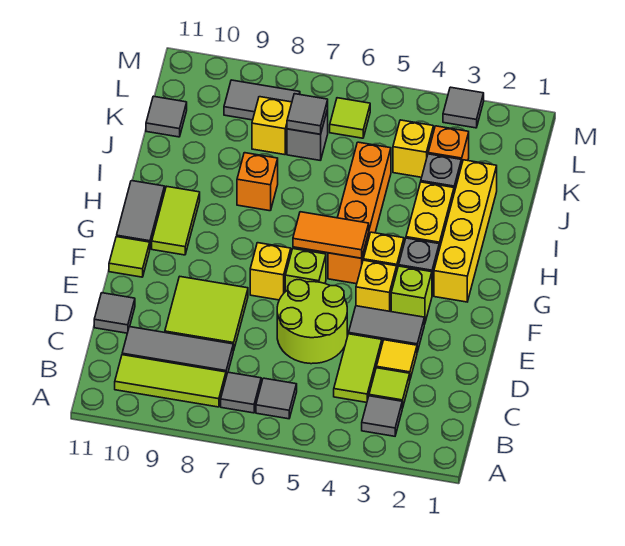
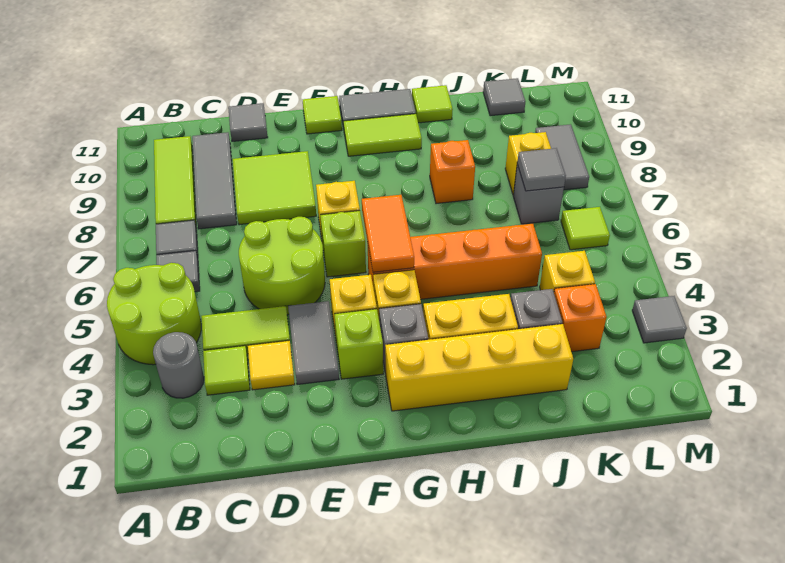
none -> lime round brick A4:B5 level 1
grey tile B3 level 1 -> grey round brick B3 level 1
none -> lime tile I11 level 1

